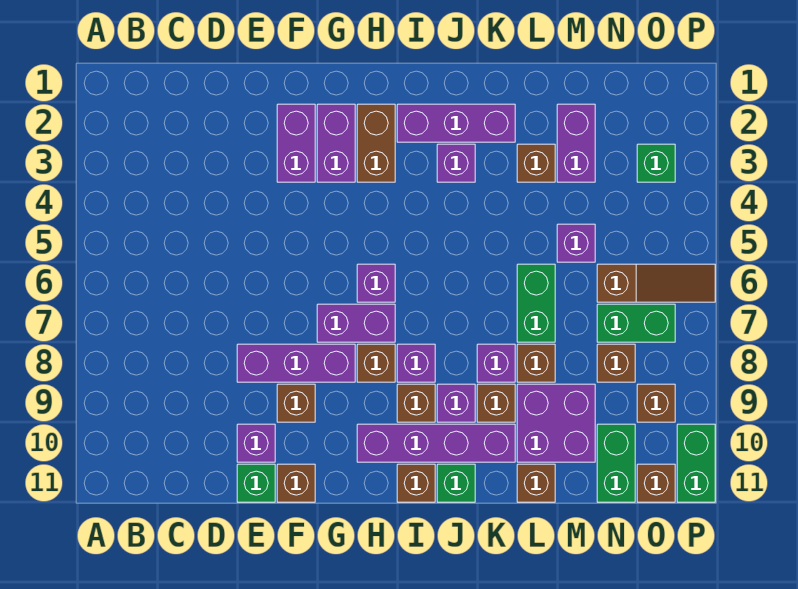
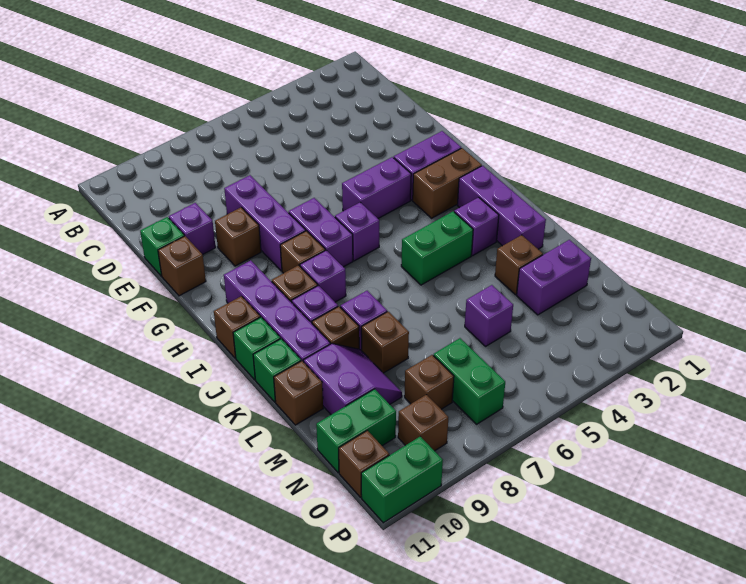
purple brick F2:F3 level 1 -> purple brick G4:G5 level 1
green brick L6:L7 level 1 -> green brick J4:J5 level 1
purple brick L9:M10 level 1 -> purple slope L9:M10 level 1 top 10
brown slope N6:P6 level 1 top N -> none
green brick O3 level 1 -> green brick K11 level 1

